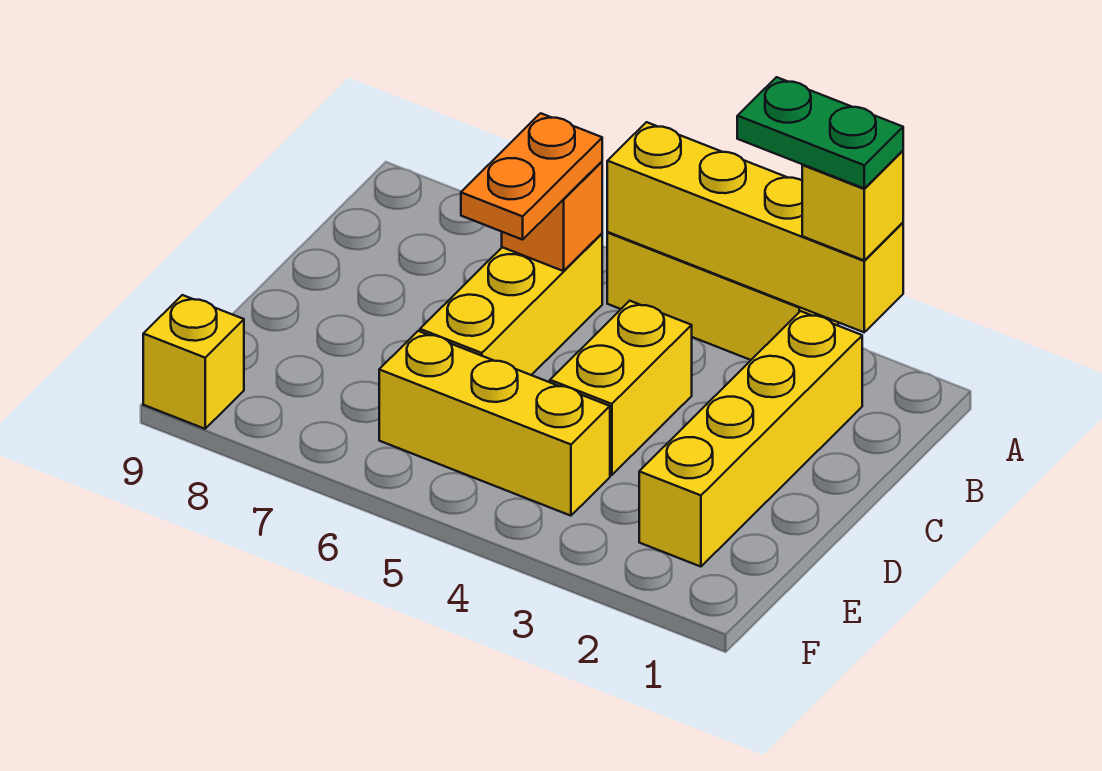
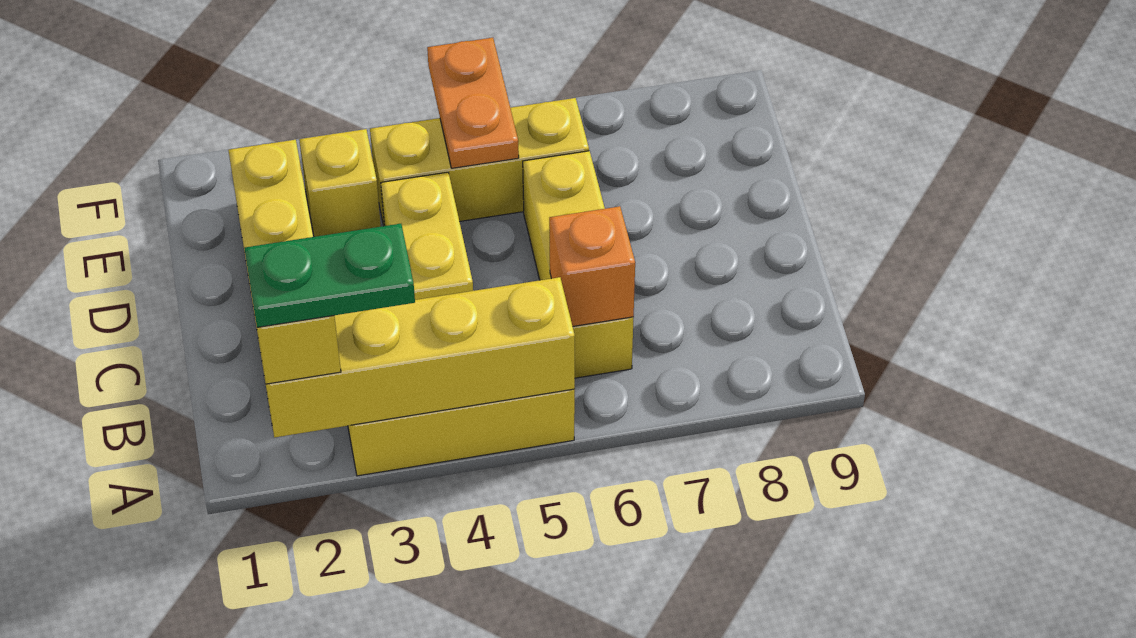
orange plate B6:C6 level 3 -> orange plate E5:F5 level 2
yellow brick F9 level 1 -> yellow brick E3 level 1

